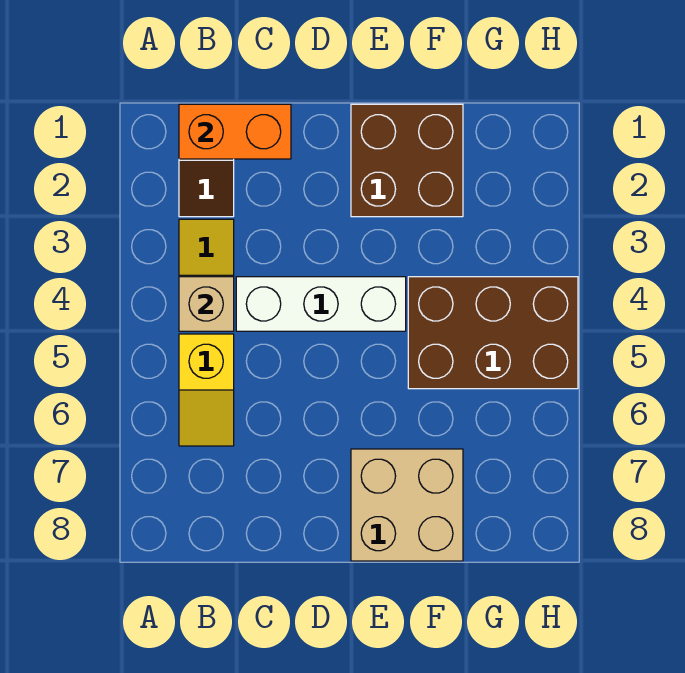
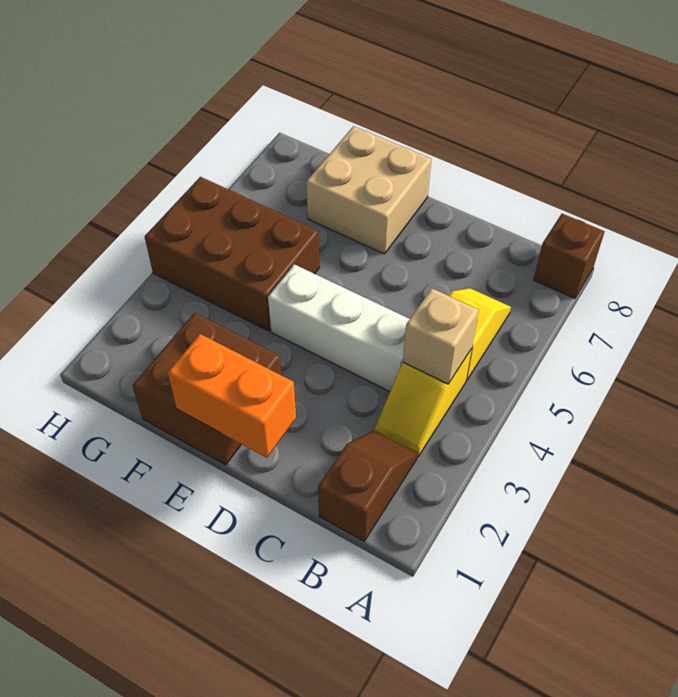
none -> brown brick A8 level 1
orange brick B1:C1 level 2 -> orange brick D1:E1 level 2

